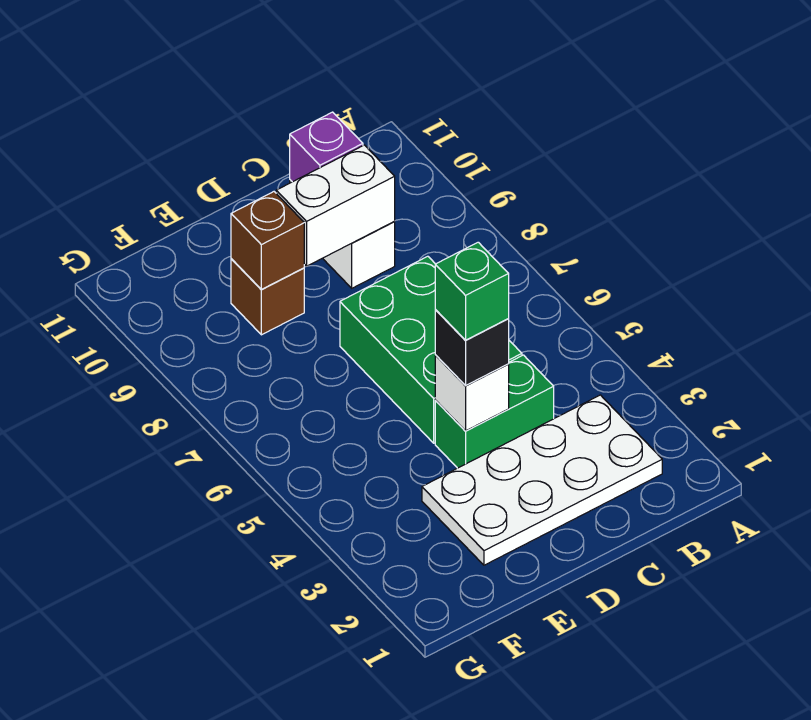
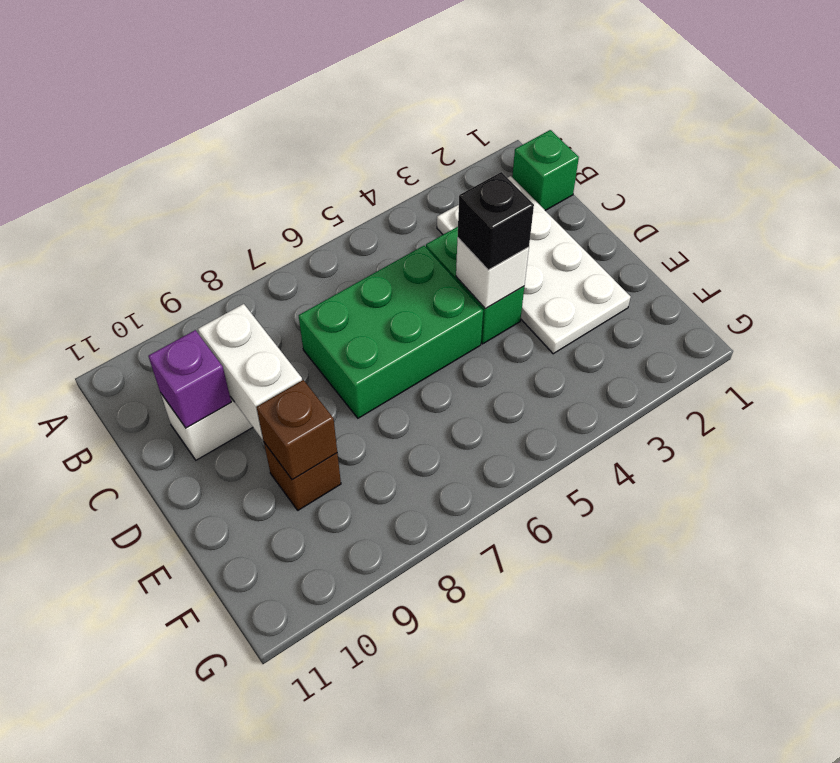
green brick D4 level 4 -> green brick B1 level 1

